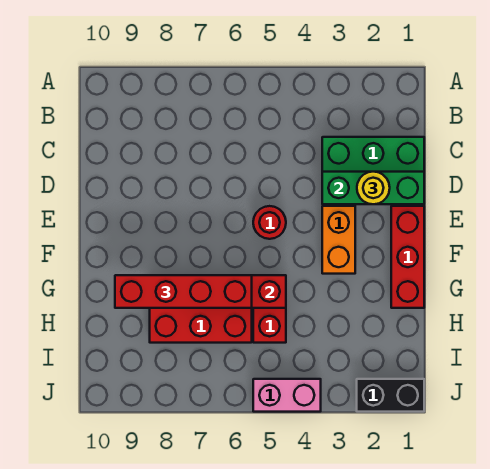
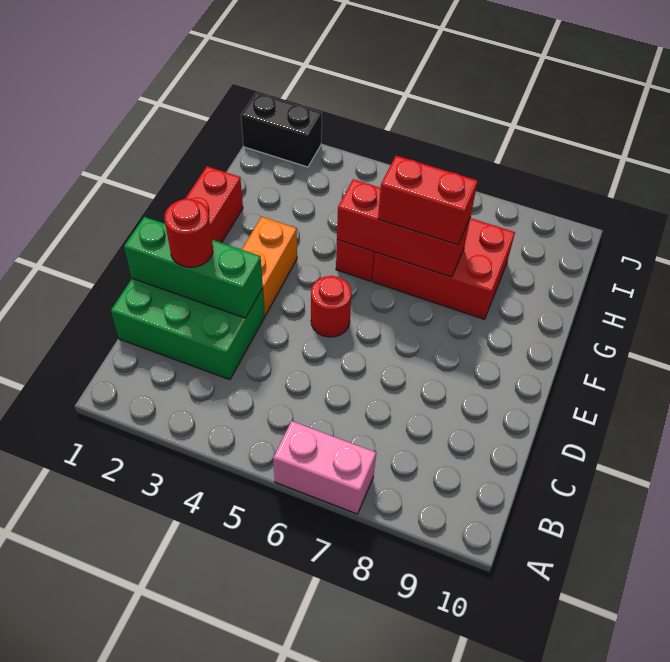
yellow round brick D2 level 3 -> red round brick D2 level 3
red brick G6:G9 level 3 -> red brick G6:G7 level 3
pink brick J4:J5 level 1 -> pink brick A6:A7 level 1

